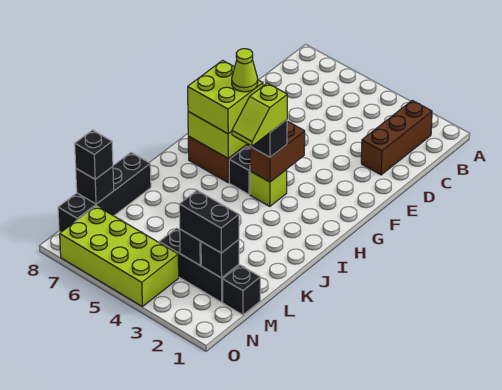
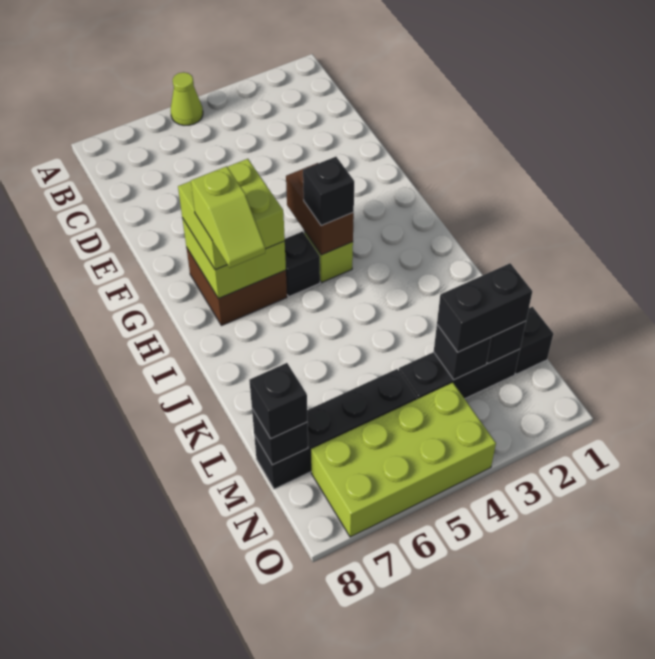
brown brick B2:D2 level 1 -> none
lime cone G6 level 4 -> lime cone A5 level 1
lime slope H4:I4 level 4 top H -> lime slope H7:I7 level 4 top H
black brick K8:N8 level 1 -> black brick M5:M8 level 1

